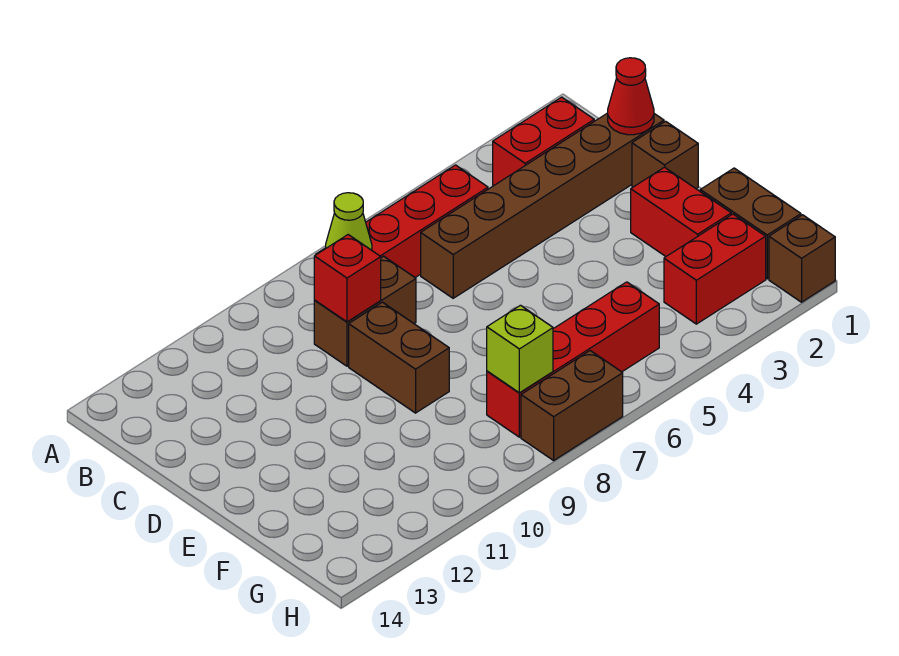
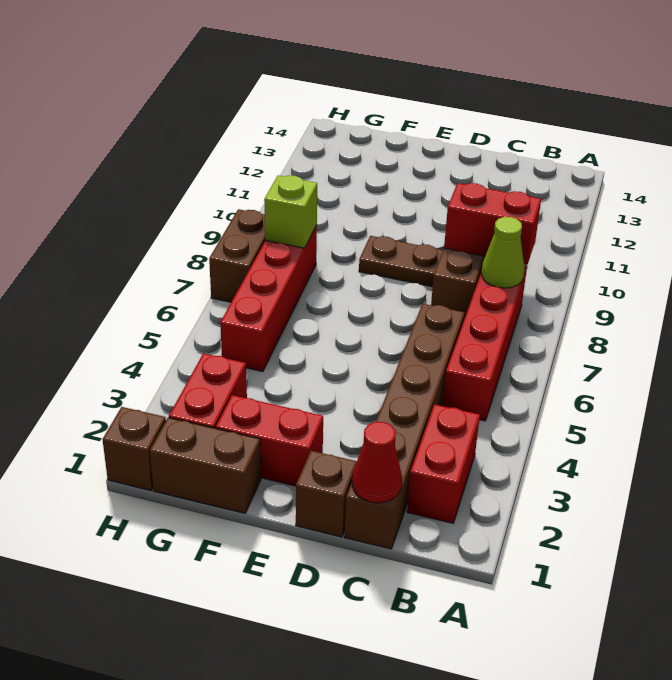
red brick C9 level 2 -> red brick B9:C9 level 2
brown brick D9:E9 level 1 -> brown plate D9:E9 level 1

